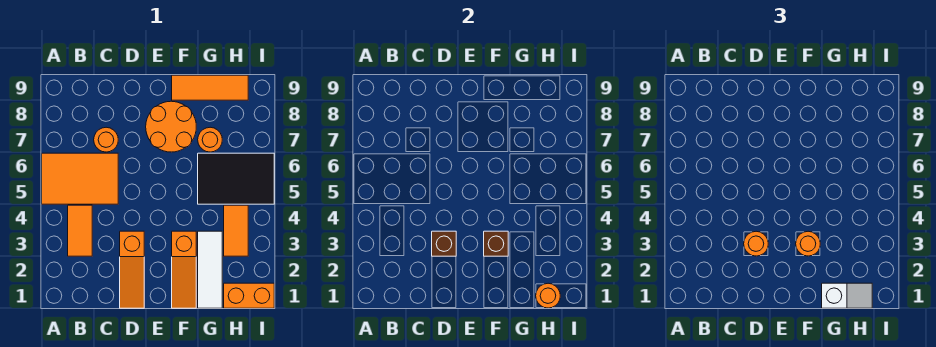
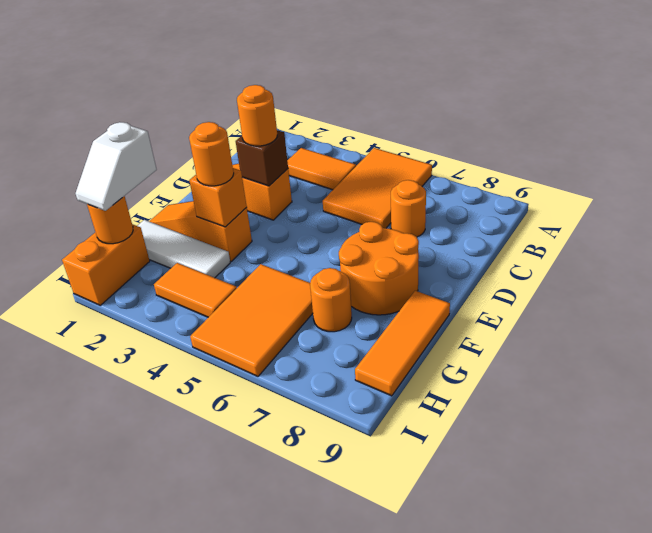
brown brick F3 level 2 -> orange brick F3 level 2
black tile G5:I6 level 1 -> orange tile G5:I6 level 1

